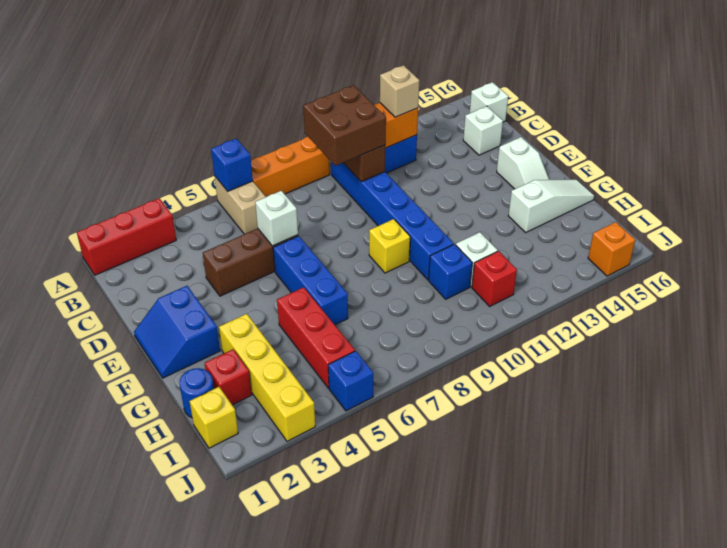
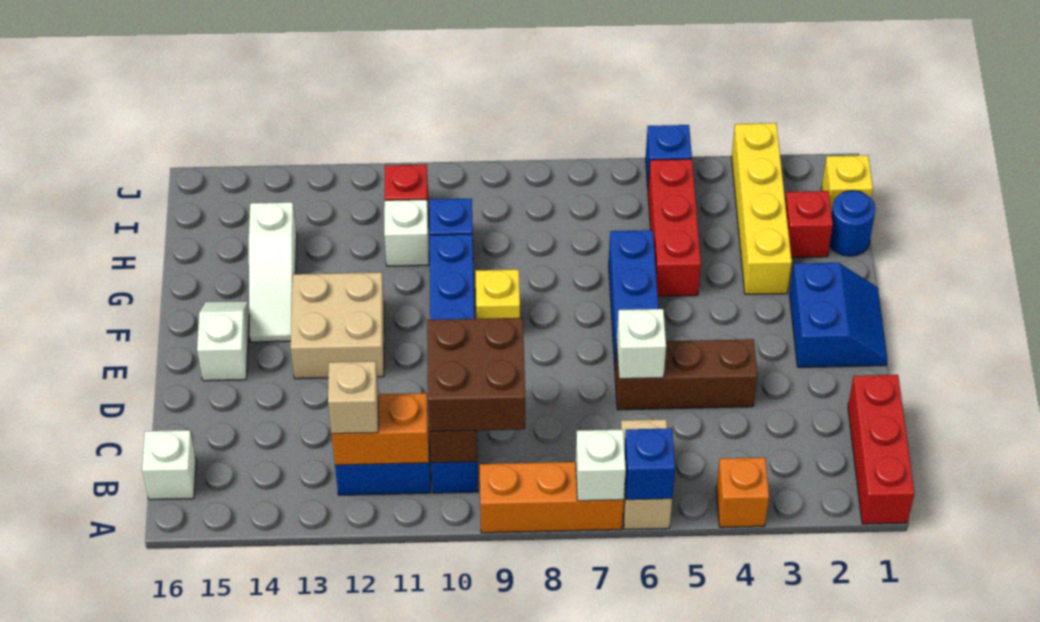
red brick A1:A3 level 1 -> red brick A1:C1 level 1
white brick C15 level 1 -> white brick A7 level 2
none -> tan brick E12:F13 level 1
white slope G14:G16 level 1 top 14 -> white slope F14:H14 level 1 top H
orange brick J15 level 1 -> orange brick A4 level 1

